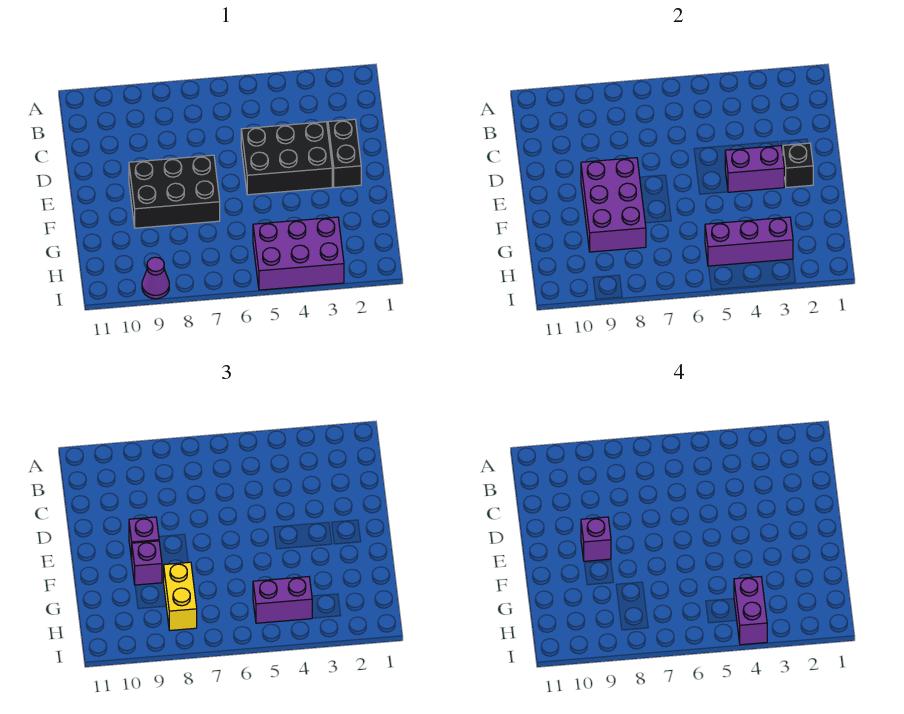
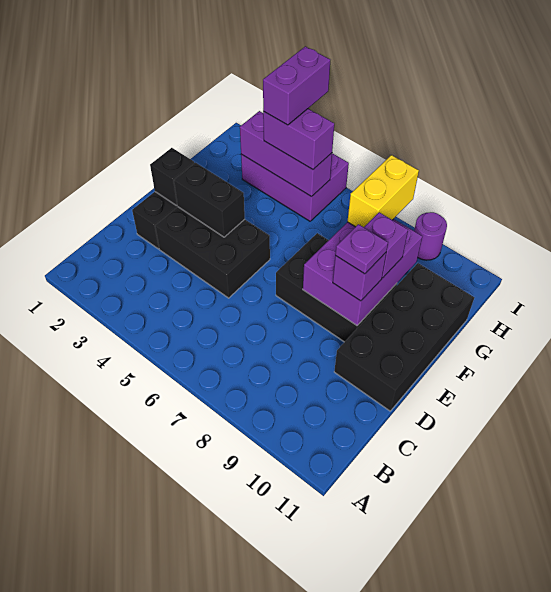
none -> black brick D10:G11 level 1
purple brick E3:E4 level 2 -> black brick E3:E4 level 2
purple brick E9 level 4 -> purple plate E9 level 4
purple cone I9 level 1 -> purple round brick I9 level 1

